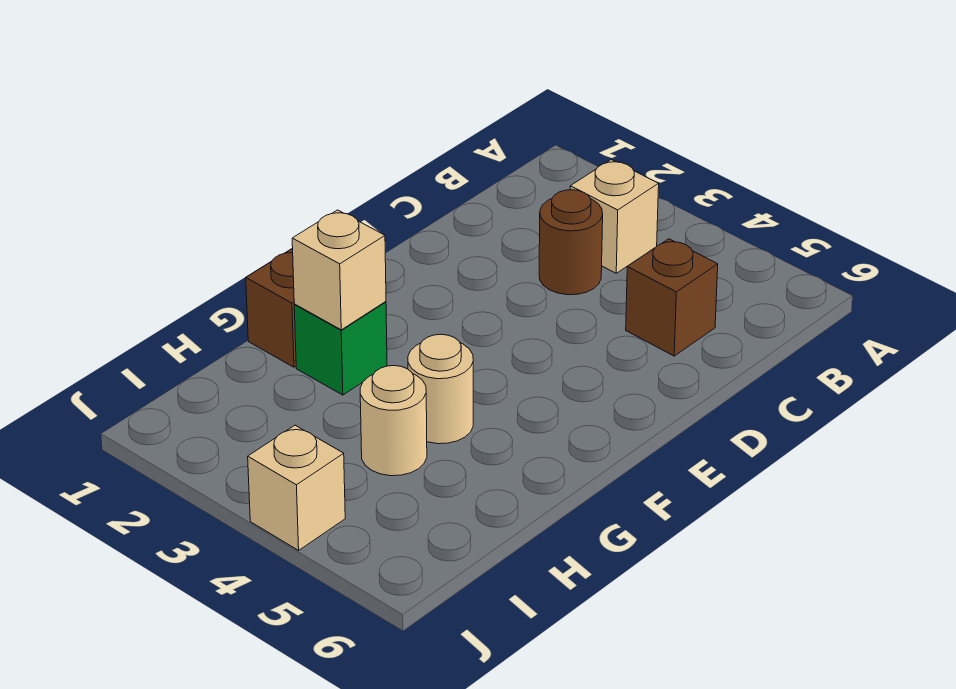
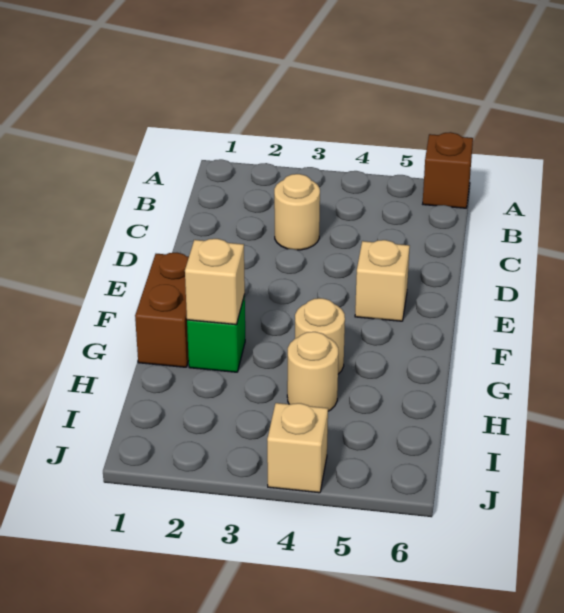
tan brick B3 level 1 -> tan brick E5 level 1
brown round brick C3 level 1 -> tan round brick C3 level 1
brown brick C5 level 1 -> brown brick A6 level 1

